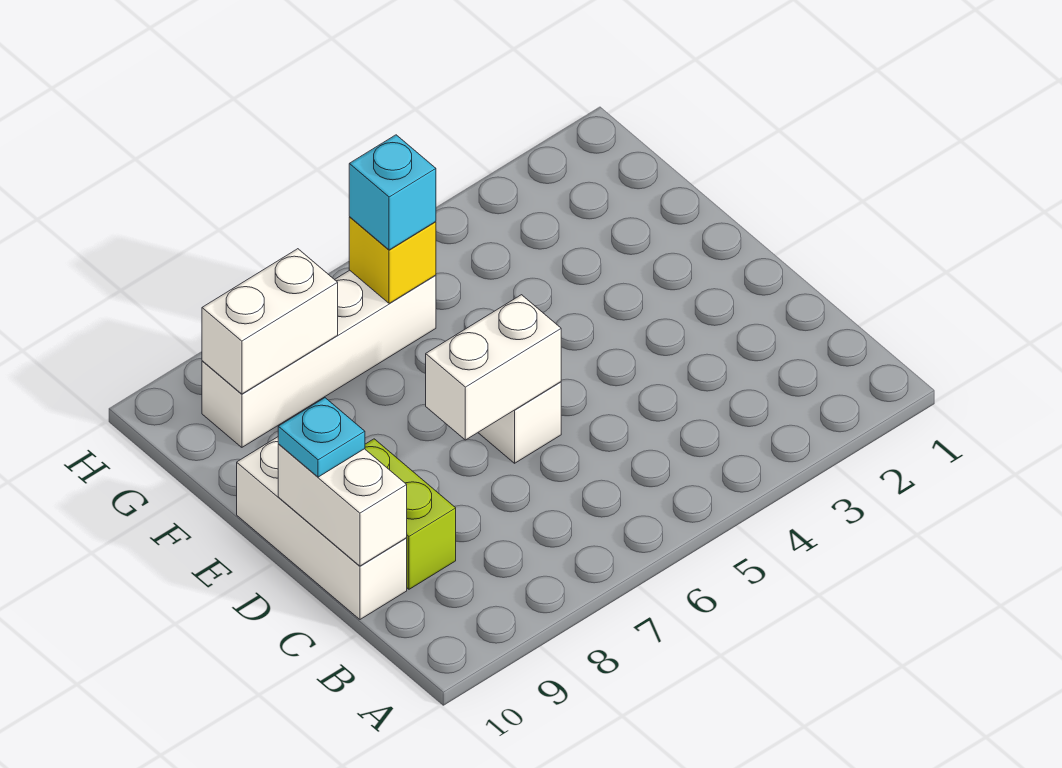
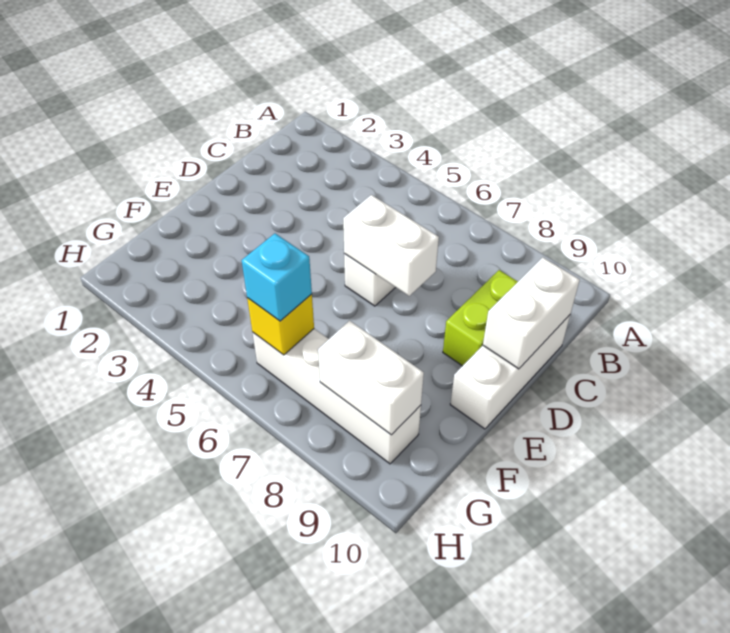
cyan plate D10 level 3 -> none

